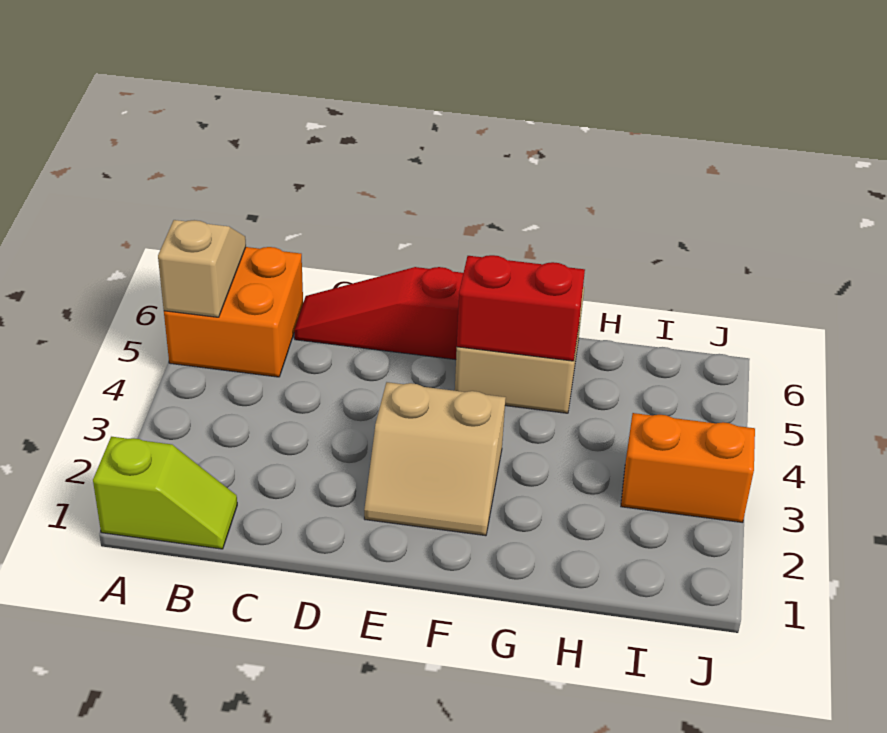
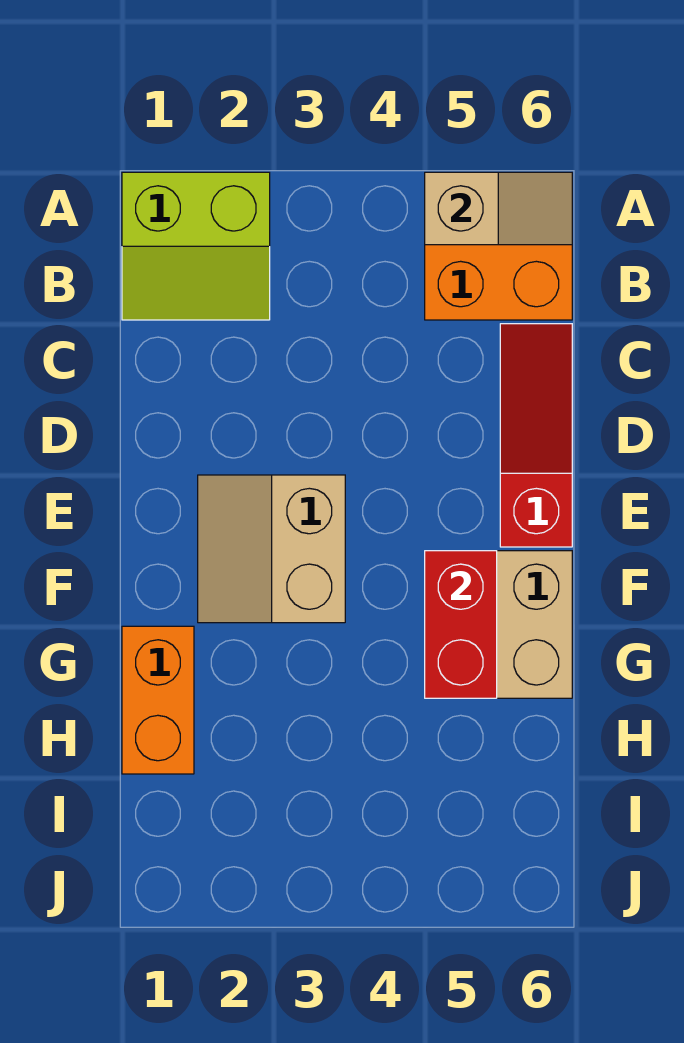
lime slope A1:B1 level 1 top A -> lime slope A1:B2 level 1 top A
orange brick I3:J3 level 1 -> orange brick G1:H1 level 1

